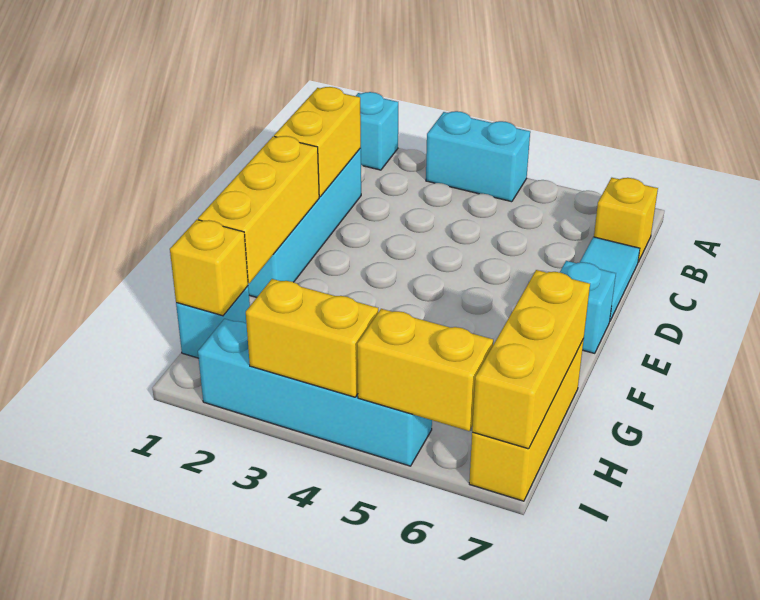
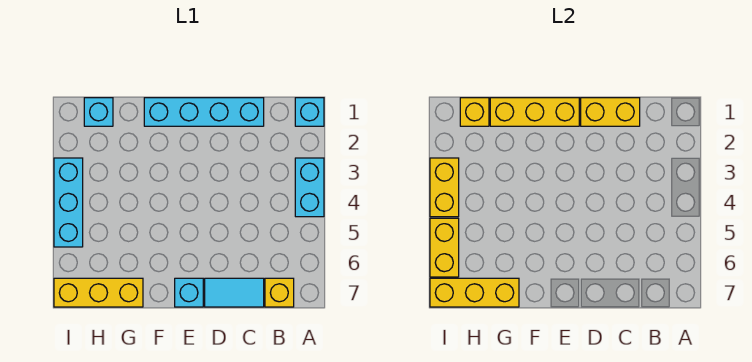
cyan brick I2:I5 level 1 -> cyan brick I3:I5 level 1

